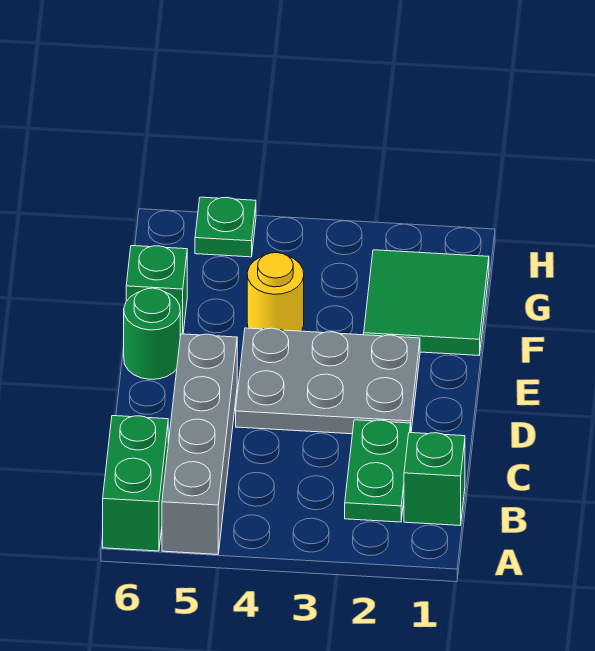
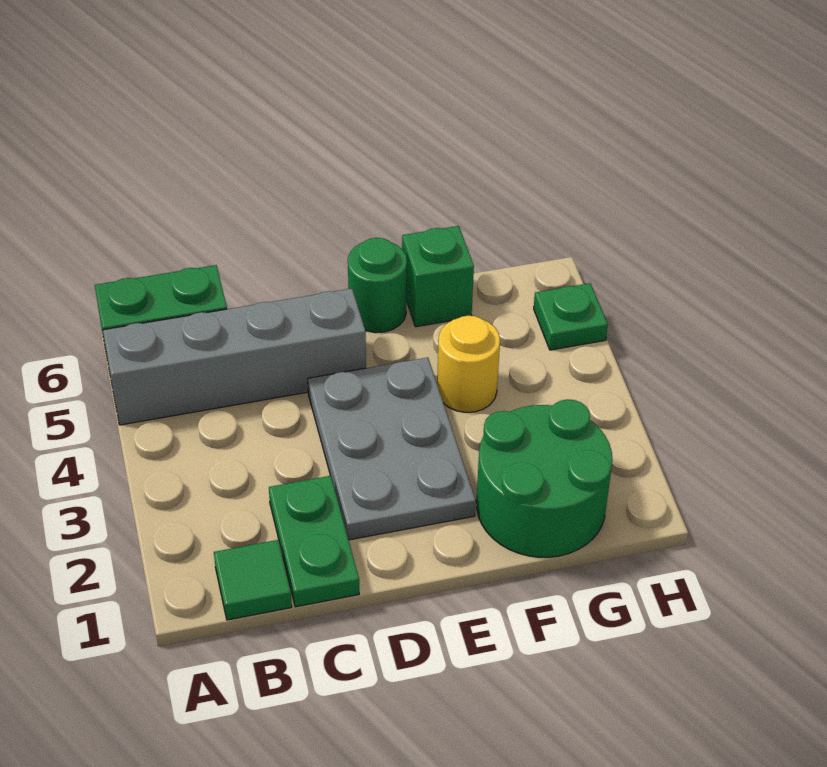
green brick B1 level 1 -> green tile B1 level 1
green plate B2:C2 level 1 -> green plate C1:C2 level 1
green tile F1:G2 level 1 -> green round brick F1:G2 level 1

